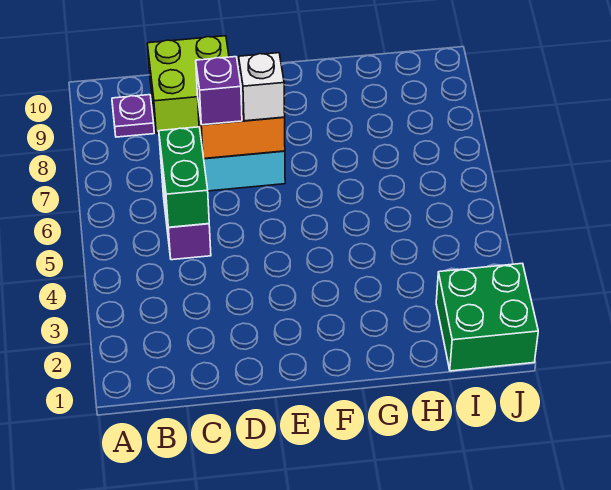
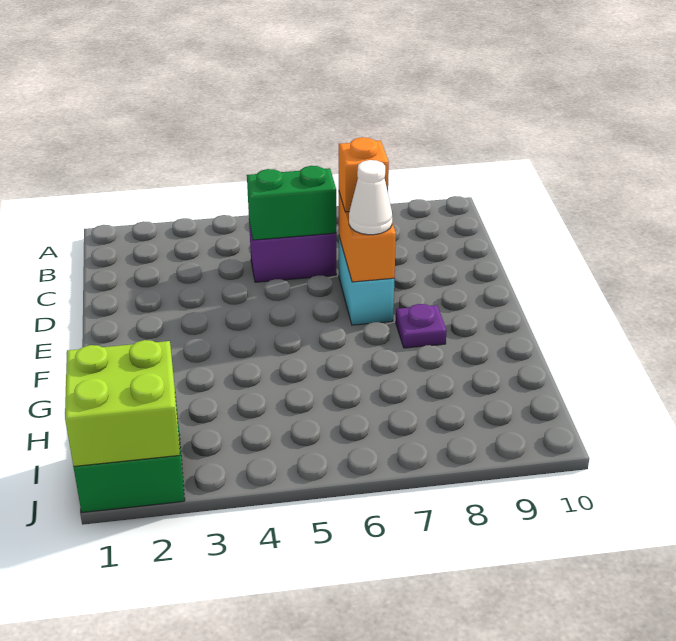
purple plate B9 level 1 -> purple plate F8 level 1
lime brick C9:D10 level 1 -> lime brick I1:J2 level 2
purple brick D7 level 3 -> orange brick D7 level 3
white brick E7 level 3 -> white cone E7 level 3

